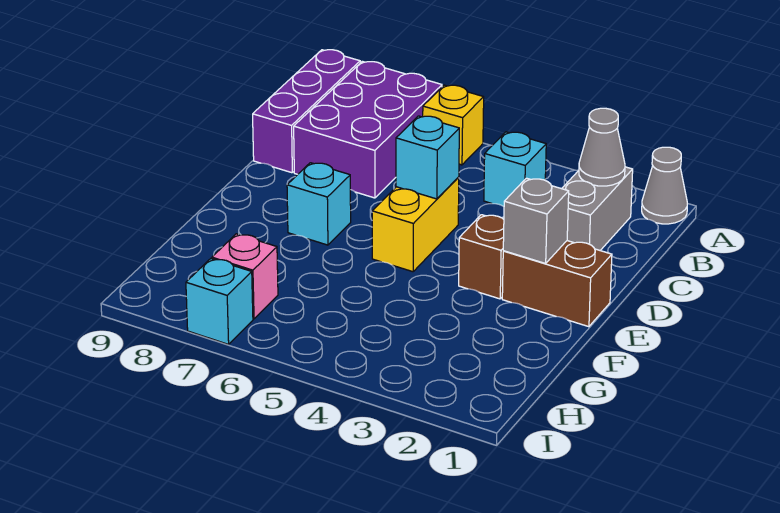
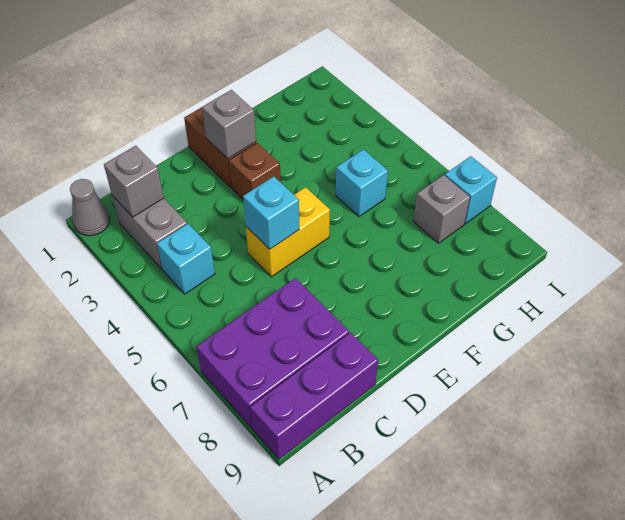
yellow brick A6 level 1 -> none
grey brick B2:C2 level 1 -> grey brick B2:B3 level 1
grey cone B2 level 2 -> grey brick B2 level 2
cyan brick E7 level 1 -> cyan brick G5 level 1
pink brick H7 level 1 -> grey brick H7 level 1

